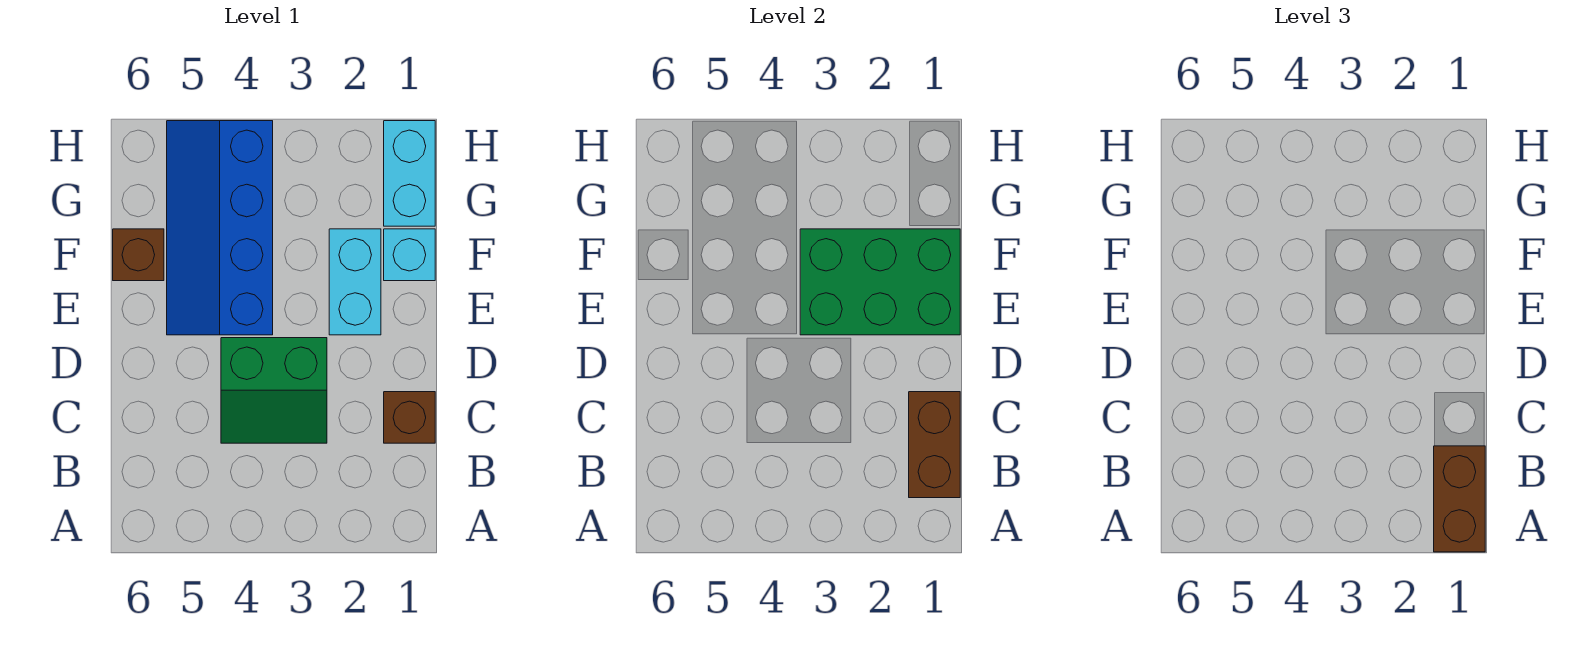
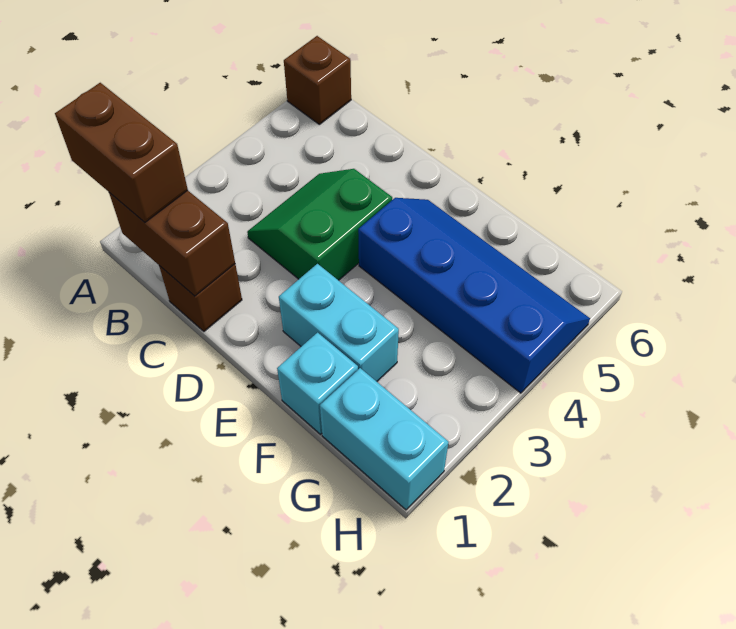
green brick E1:F3 level 2 -> none
brown brick F6 level 1 -> brown brick A6 level 1

